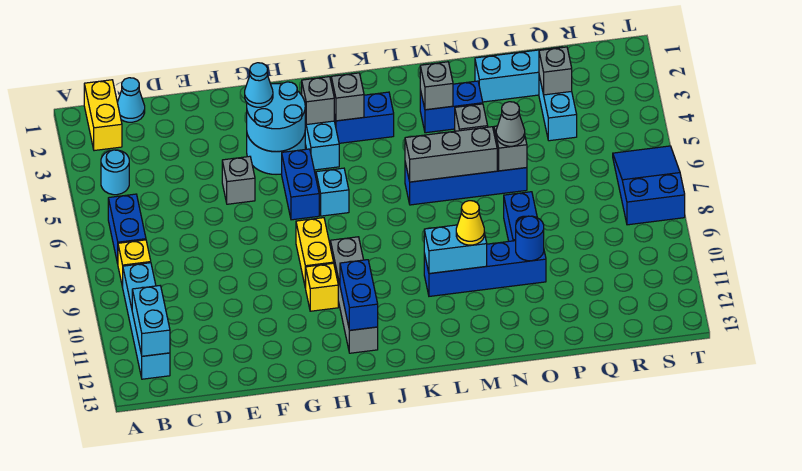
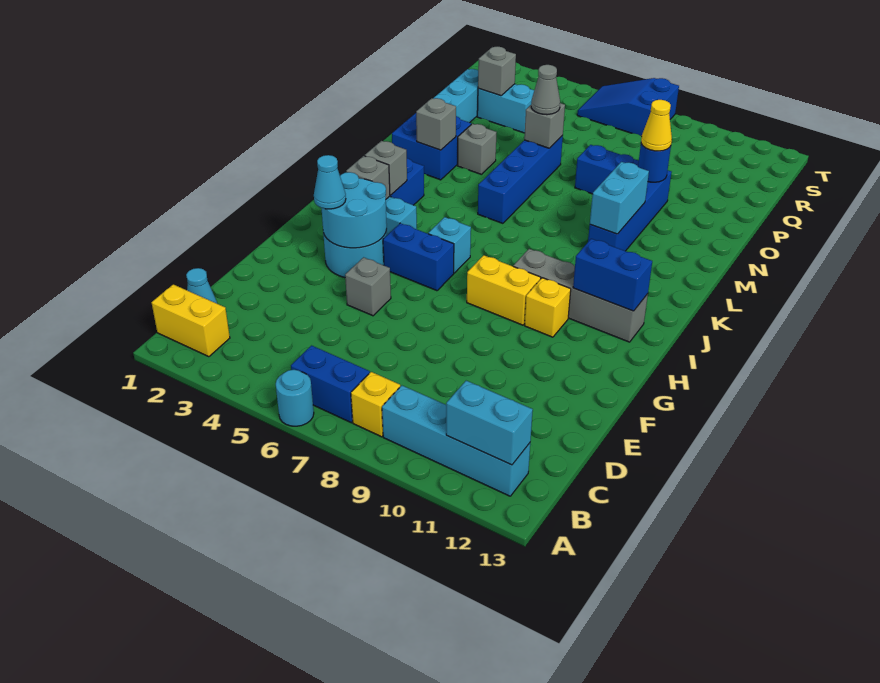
cyan round brick B4 level 1 -> cyan round brick A6 level 1
grey brick L6:N6 level 2 -> none
blue brick M3:N3 level 1 -> blue brick M2:N3 level 1
yellow cone M10 level 3 -> yellow cone O10 level 3

